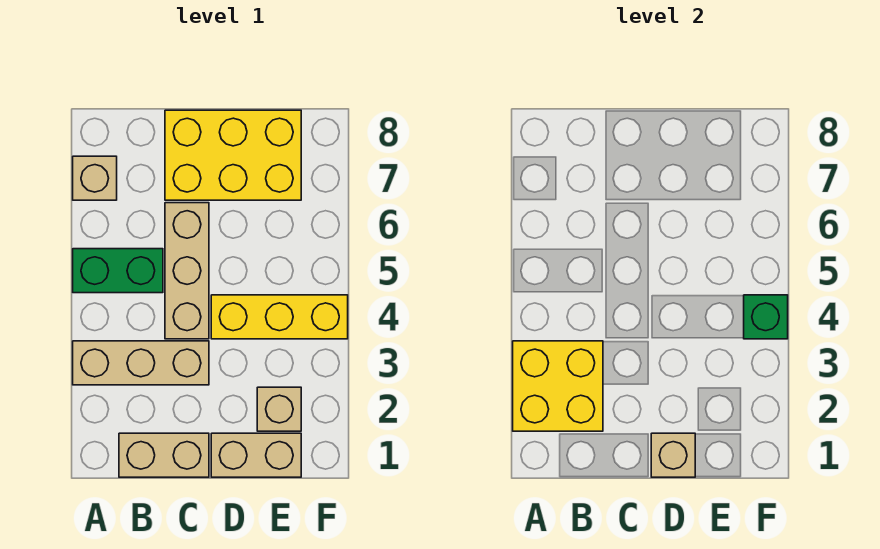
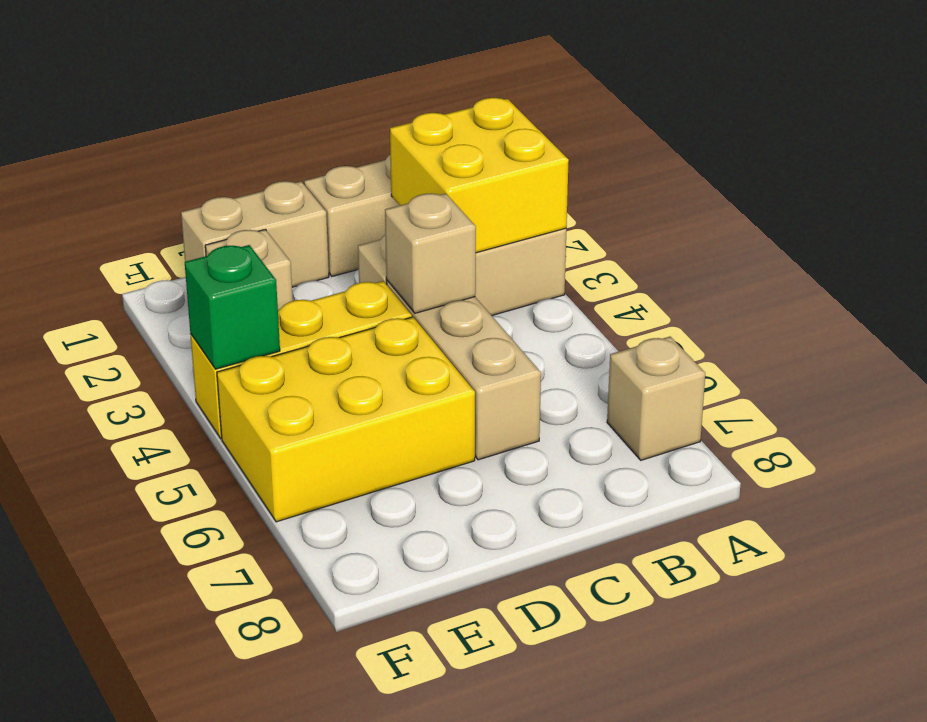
green brick A5:B5 level 1 -> none
yellow brick C7:E8 level 1 -> yellow brick D5:F6 level 1
tan brick D1 level 2 -> tan brick C4 level 2

